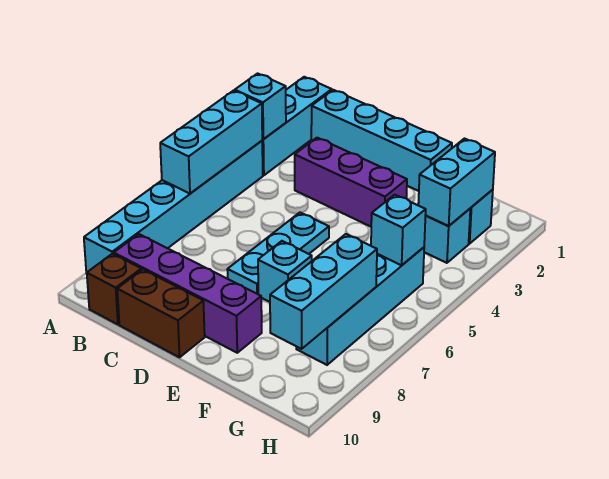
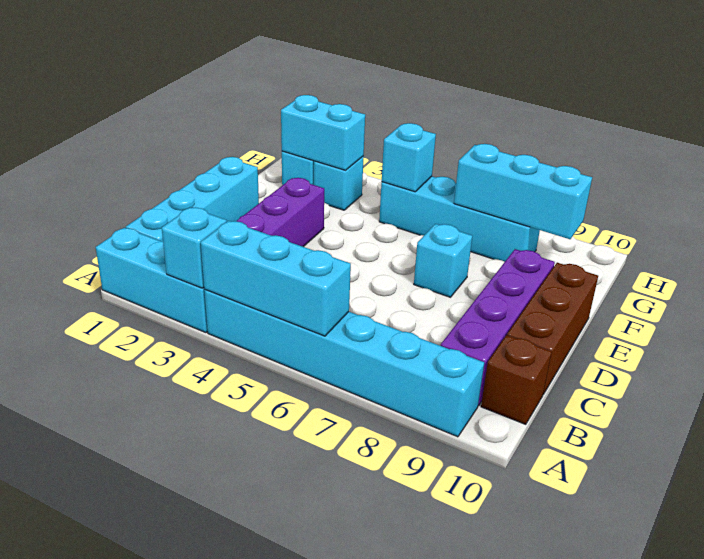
brown brick C10:D10 level 1 -> brown brick C10:E10 level 1
cyan plate D5:D7 level 1 -> none

